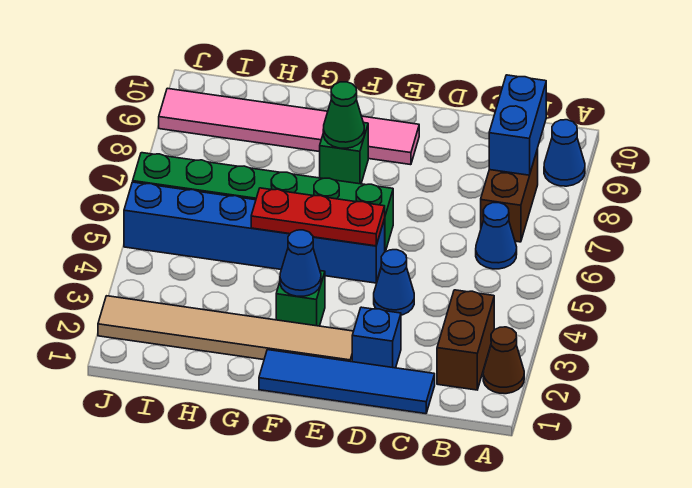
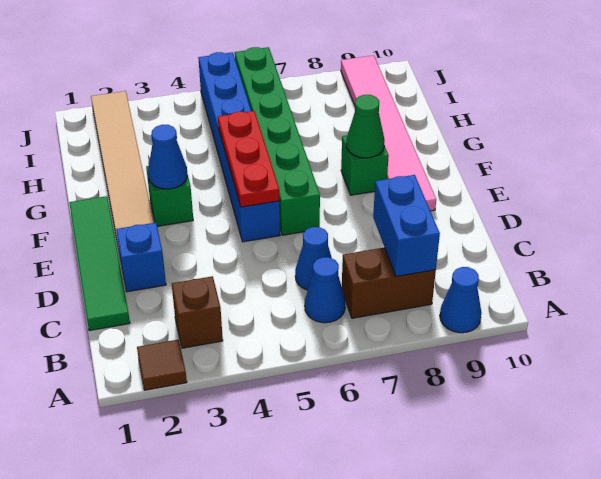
brown cone A2 level 1 -> brown tile A2 level 1
brown brick B2:B3 level 1 -> brown brick B3 level 1
blue brick B8:B9 level 2 -> blue brick B8:C8 level 2
blue tile C1:F1 level 1 -> green tile C1:F1 level 1
blue cone D4 level 1 -> blue cone C6 level 1

